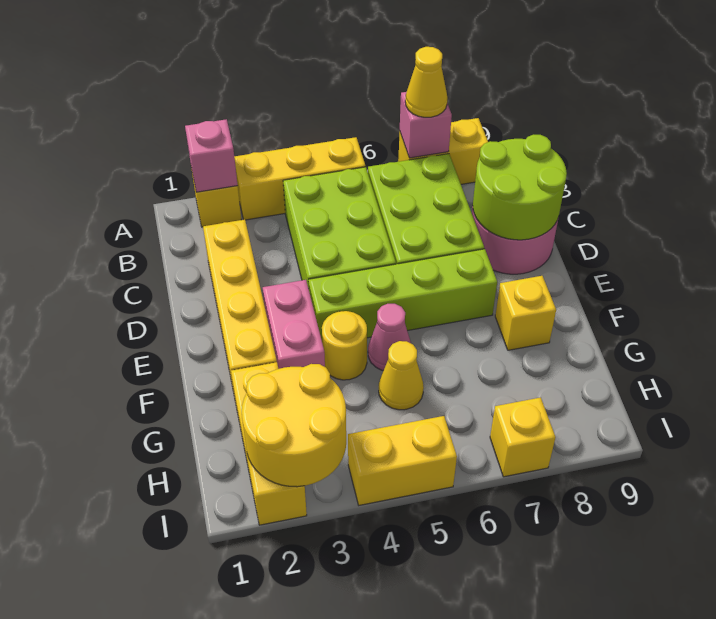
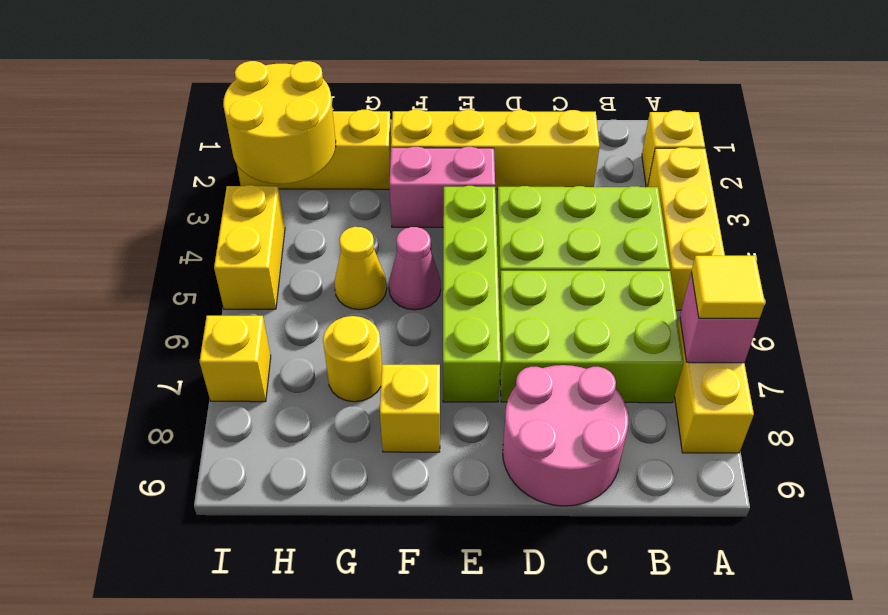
pink brick A2 level 2 -> none
yellow cone A7 level 3 -> yellow tile A7 level 3
lime round brick C8:D9 level 2 -> none
yellow round brick F4 level 1 -> yellow round brick G7 level 1

